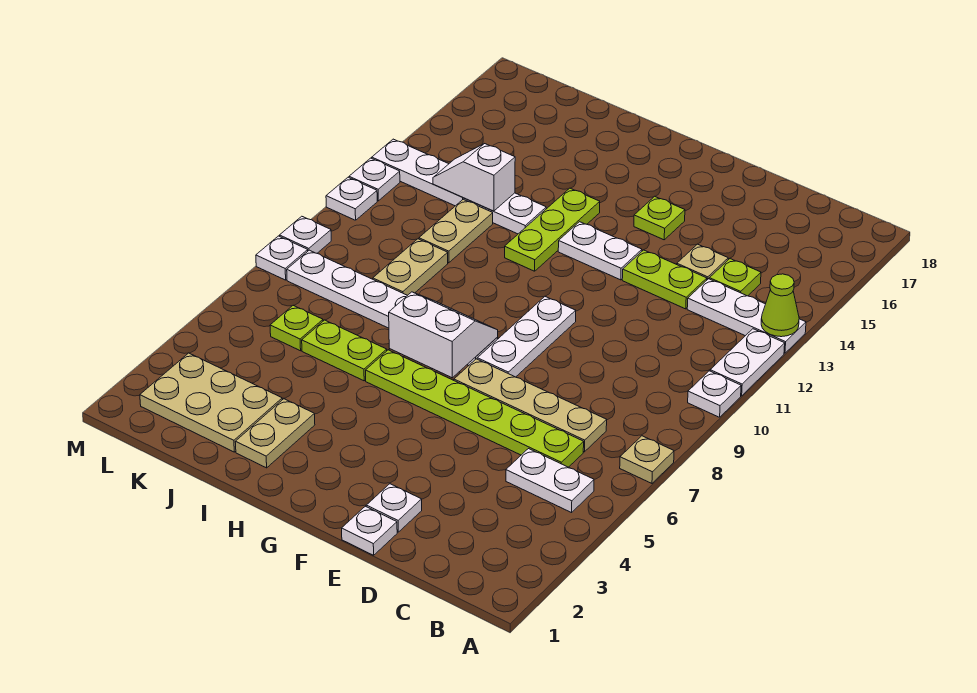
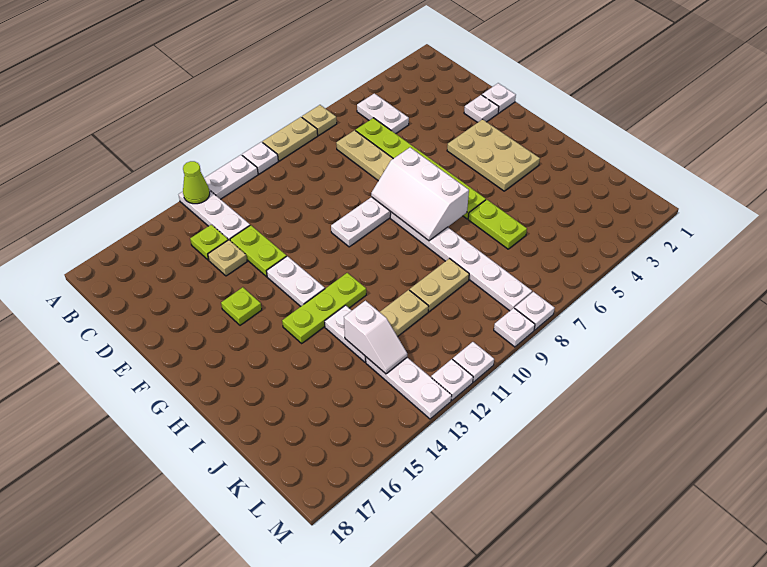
white slope G7:H8 level 2 top 7 -> white slope F7:H8 level 2 top 7
tan plate I2:I3 level 1 -> tan plate A8:A9 level 1
tan plate J2:L3 level 1 -> tan plate F3:H4 level 1
lime plate K6 level 1 -> none

